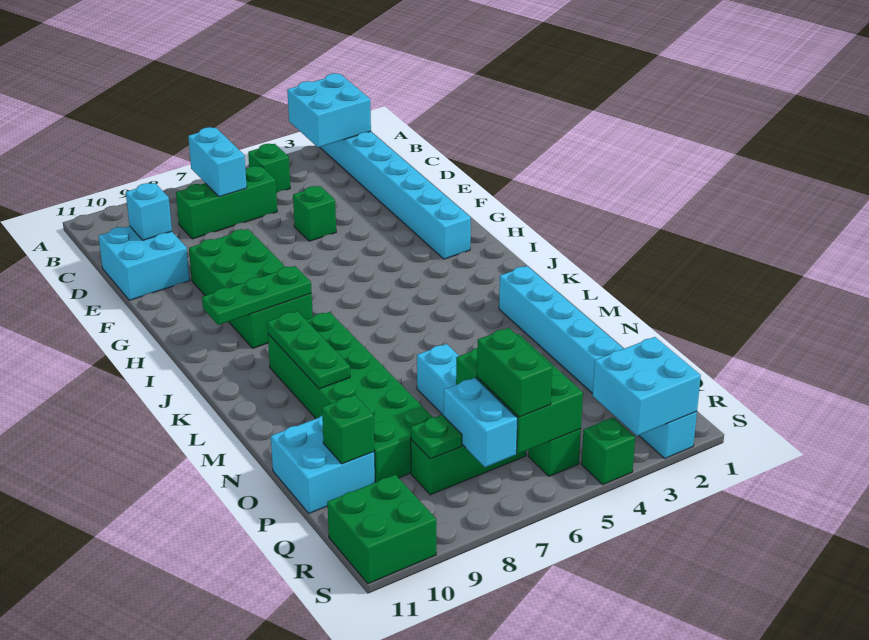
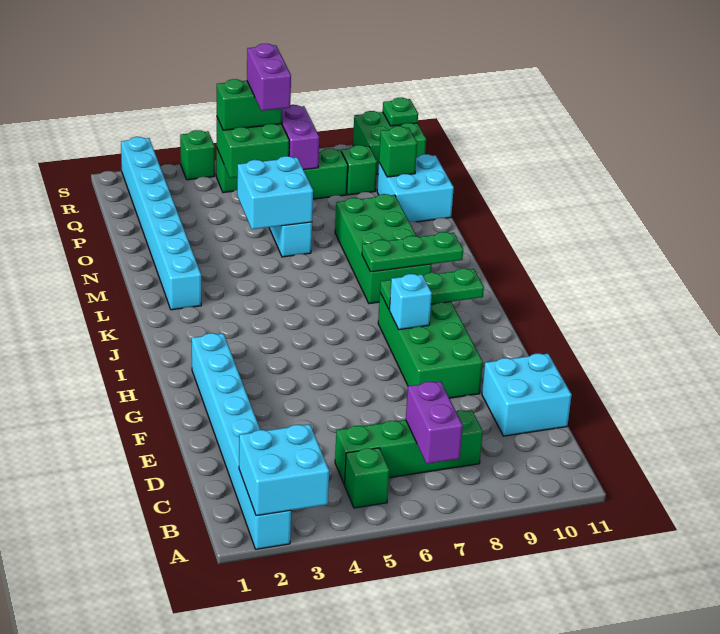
cyan brick B7:C7 level 2 -> purple brick B7:C7 level 2
green brick C6:C8 level 1 -> green brick C5:C8 level 1
cyan brick D10 level 2 -> cyan brick H8 level 2
green brick E5 level 1 -> green brick Q9 level 1
green brick K8:P9 level 1 -> green brick K8:N9 level 1
green plate K9:M9 level 2 -> green plate K8:K10 level 2
green brick P5:R6 level 2 -> green brick Q5:R6 level 2
green brick Q6:R6 level 3 -> green brick R5:R6 level 3
none -> purple brick Q6:R6 level 4
cyan brick Q7:R7 level 2 -> purple brick Q7:R7 level 2
green plate Q8 level 2 -> green plate S11 level 2
cyan brick R2:S3 level 2 -> cyan brick N5:O6 level 2

